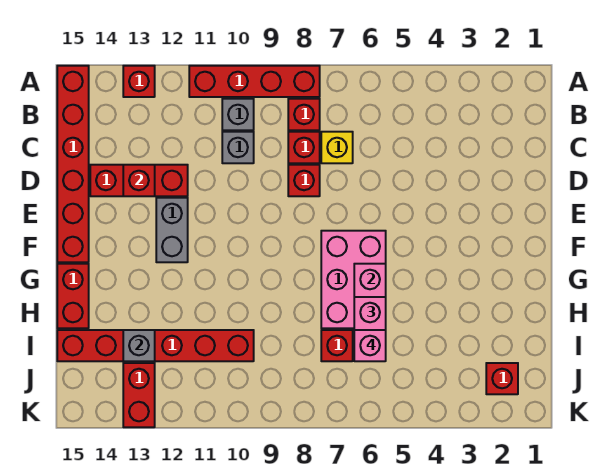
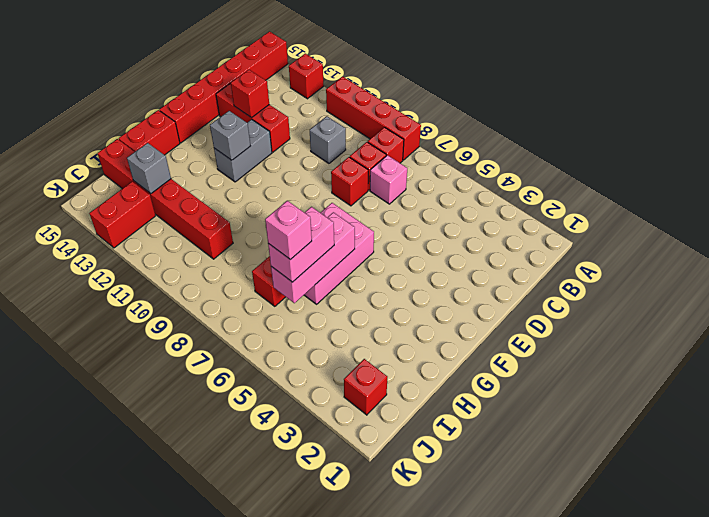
grey brick B10 level 1 -> grey brick F12 level 2
yellow brick C7 level 1 -> pink brick C7 level 1

